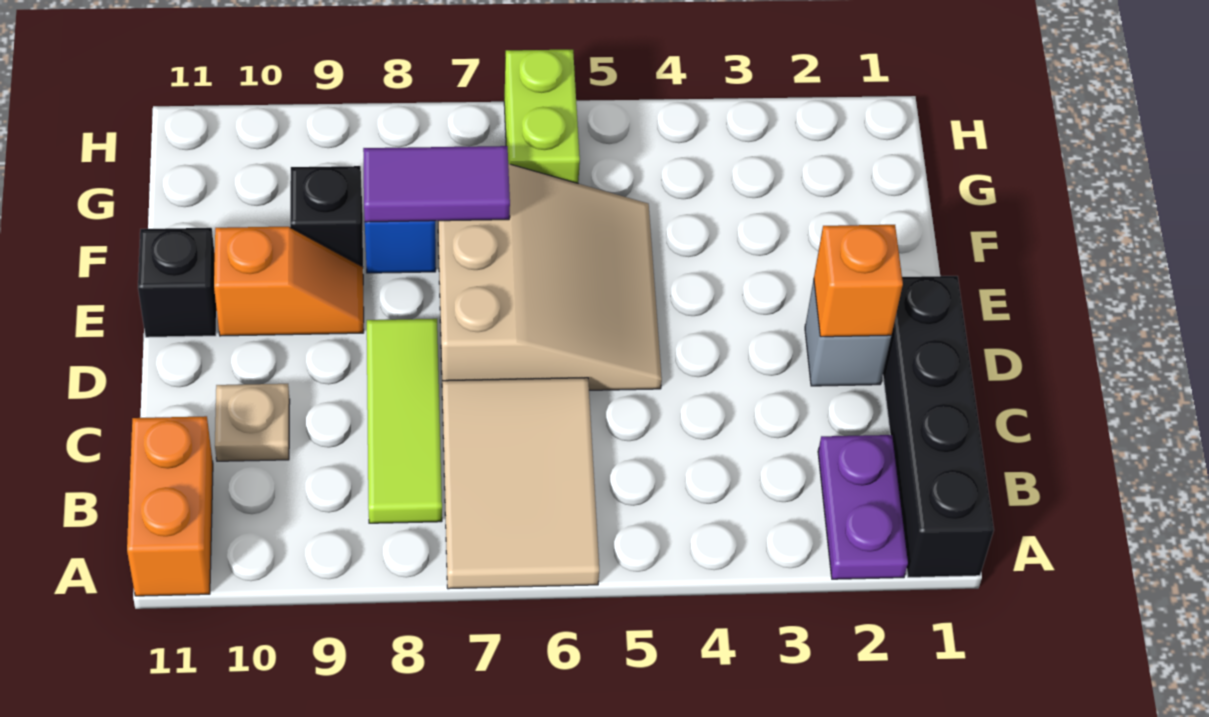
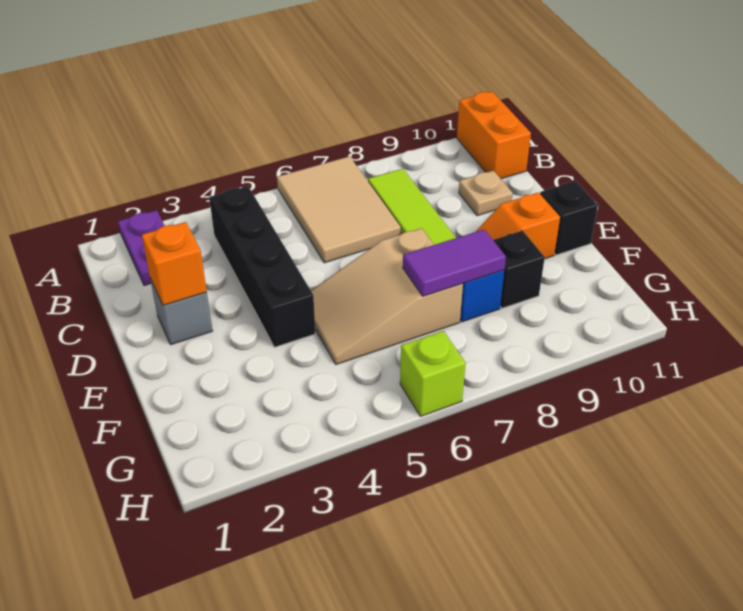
black brick A1:D1 level 1 -> black brick B4:E4 level 1
tan slope D5:F7 level 1 top 7 -> tan slope E5:F7 level 1 top 7
lime brick G6:H6 level 1 -> lime brick H6 level 1

